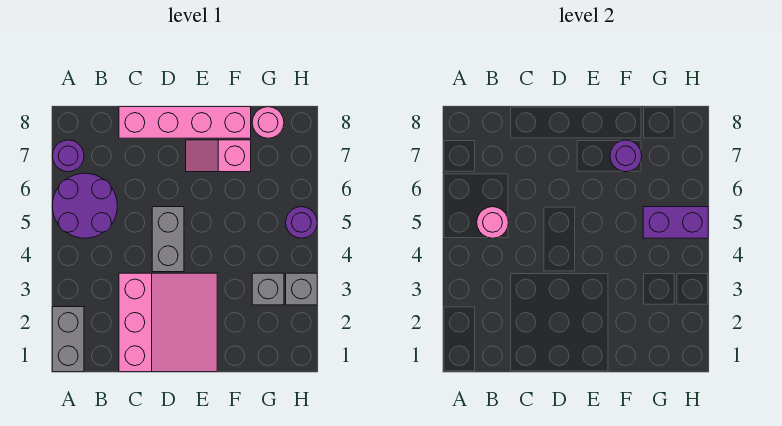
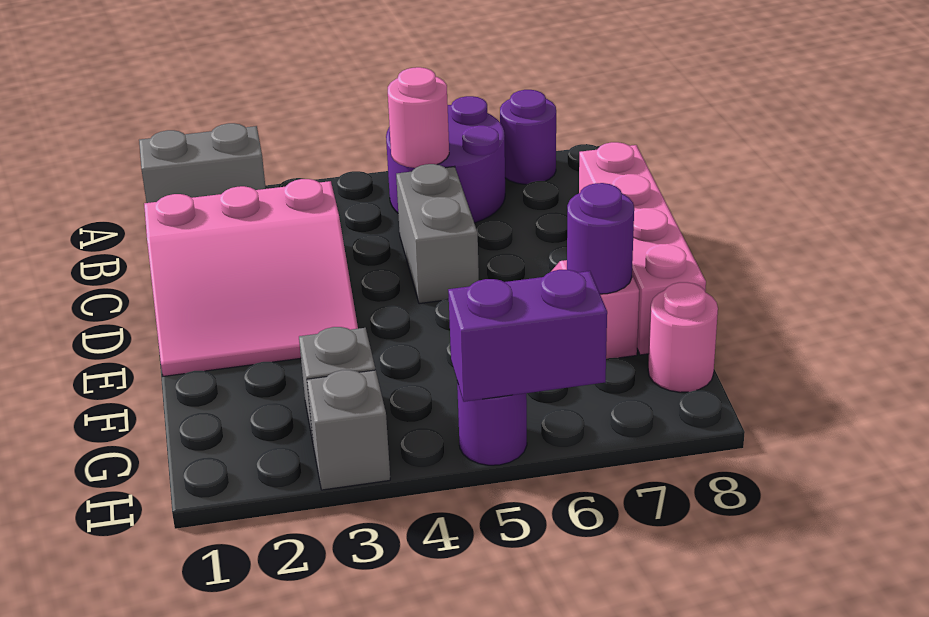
grey brick D4:D5 level 1 -> grey brick C5:D5 level 1
purple brick G5:H5 level 2 -> purple brick H5:H6 level 2

